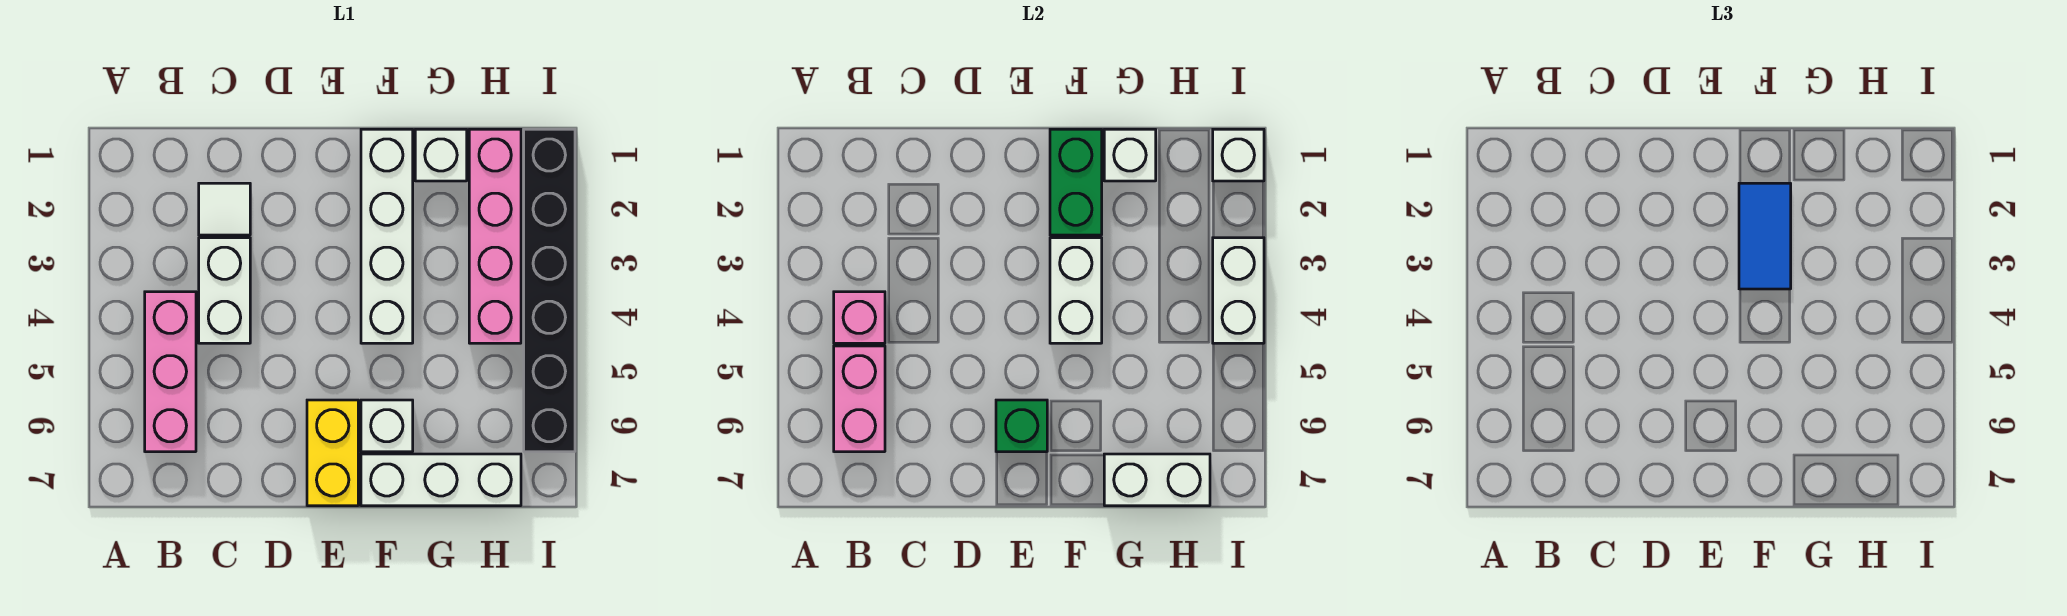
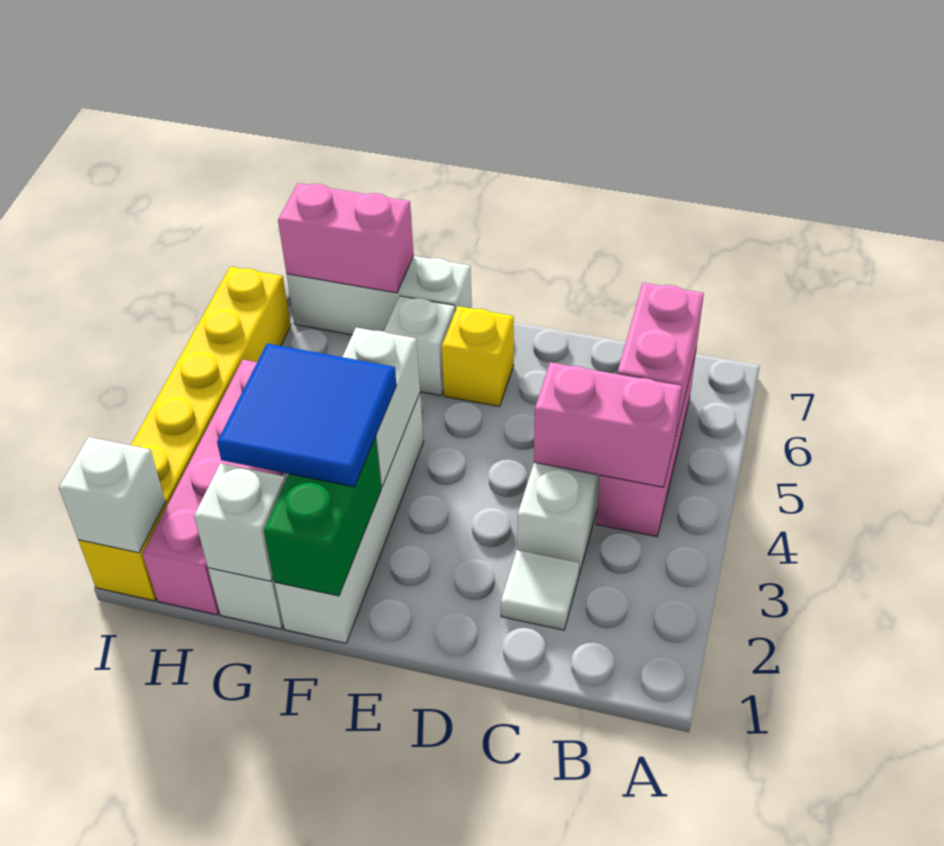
pink brick B4 level 2 -> pink brick B4:C4 level 2
yellow brick E6:E7 level 1 -> yellow brick E6 level 1
green brick E6 level 2 -> none
blue tile F2:F3 level 3 -> blue tile F2:G3 level 3
white brick G7:H7 level 2 -> pink brick G7:H7 level 2
black brick I1:I6 level 1 -> yellow brick I1:I6 level 1
white brick I3:I4 level 2 -> none

